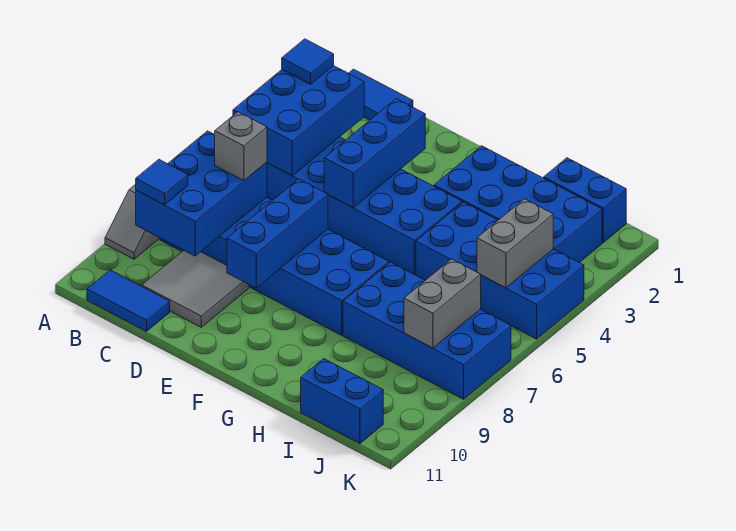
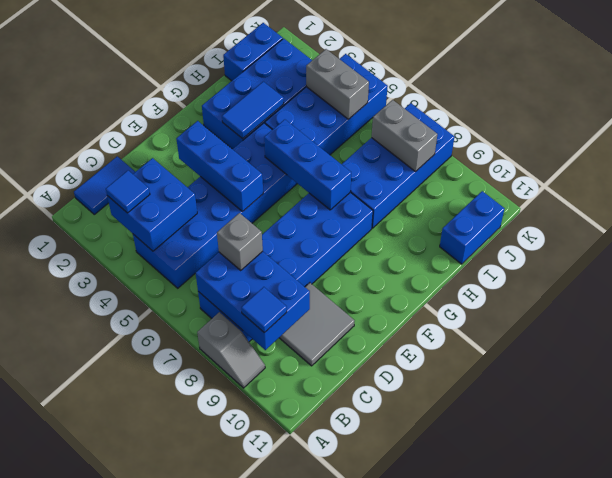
blue brick B3:C5 level 2 -> blue brick B3:C4 level 2
blue tile B11:C11 level 1 -> blue tile G3:H3 level 2
blue brick E7:E9 level 2 -> blue brick G5:G7 level 2

